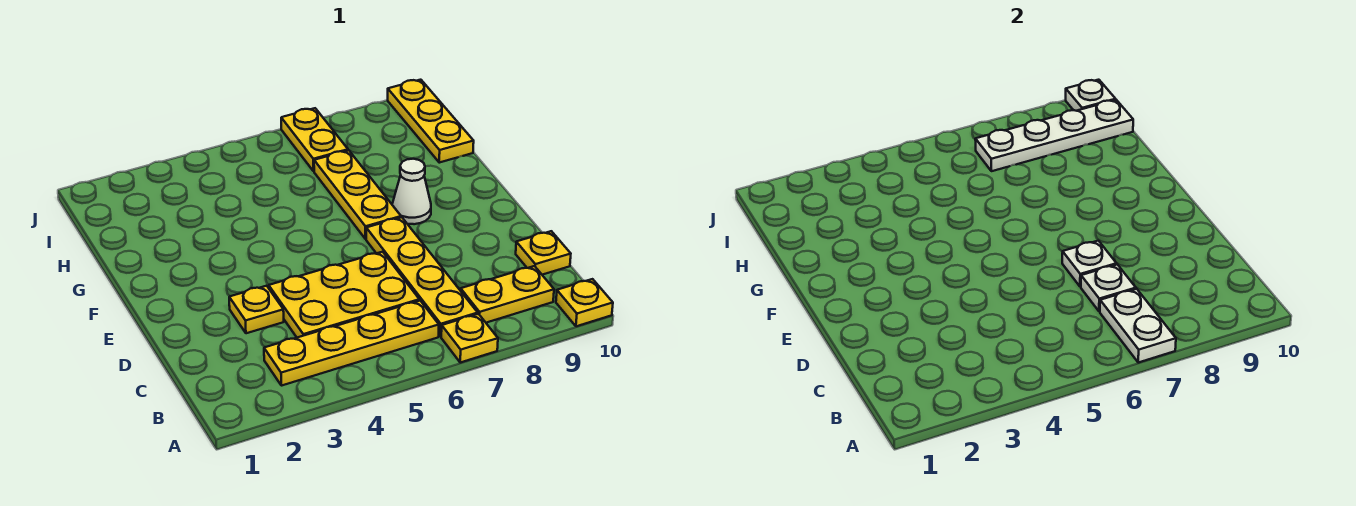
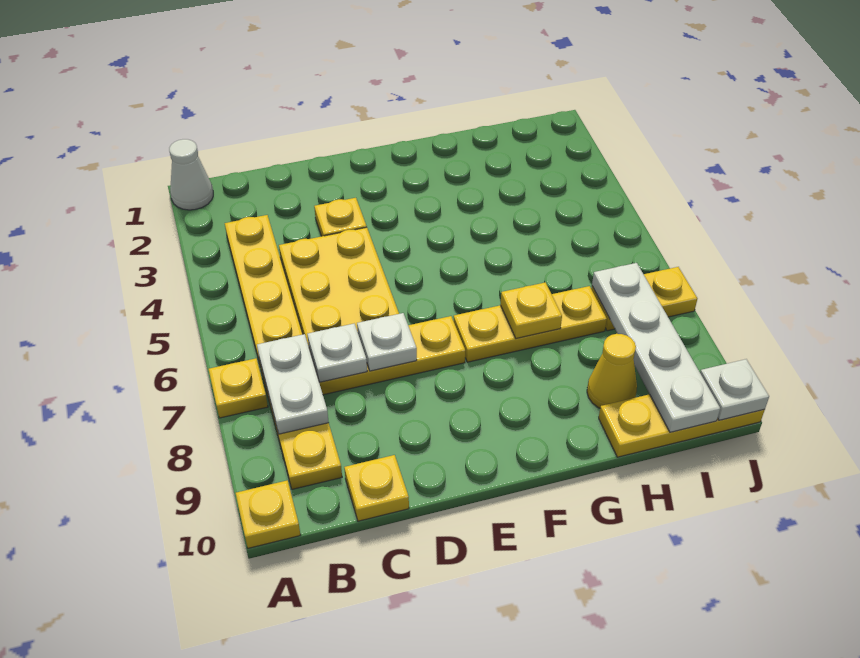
white plate A7:B7 level 2 -> white plate B7:B8 level 2
white cone F8 level 1 -> white cone A1 level 1
none -> yellow plate G7 level 2
none -> yellow cone H9 level 1

